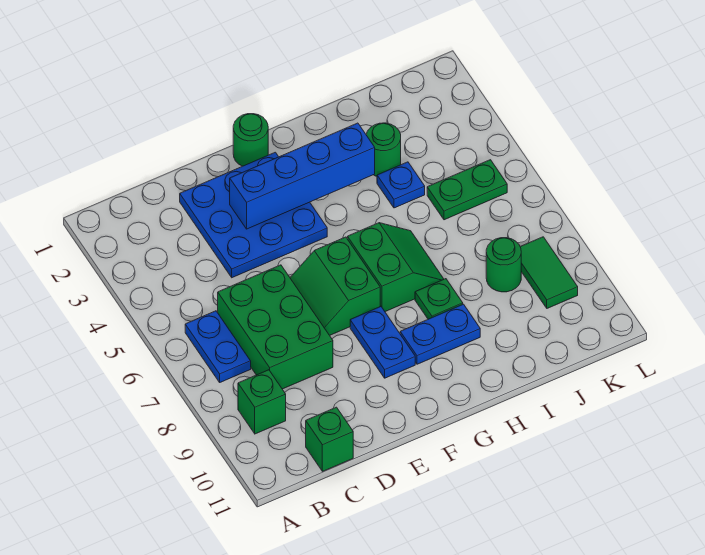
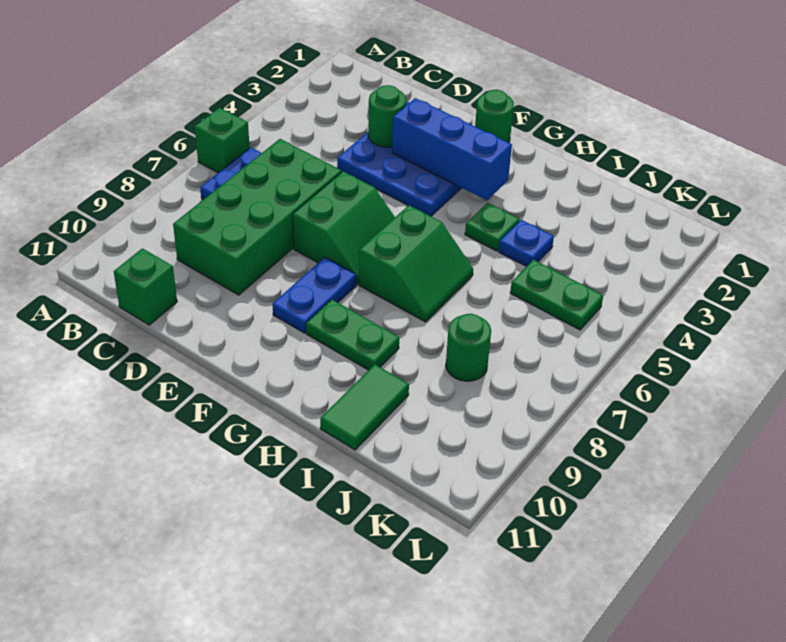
green brick B9 level 1 -> green brick A6 level 1
green brick C6:D8 level 1 -> green brick C6:D9 level 1
blue brick E3:H3 level 2 -> blue brick E3:G3 level 2
green slope E6:F7 level 1 top F -> green slope E6:F7 level 1 top E
blue plate G9:H9 level 1 -> green plate G9:H9 level 1
green plate H8 level 1 -> green plate H4 level 1
green round brick I3 level 1 -> green round brick D3 level 2
green tile K8:K9 level 1 -> green tile I10:I11 level 1

